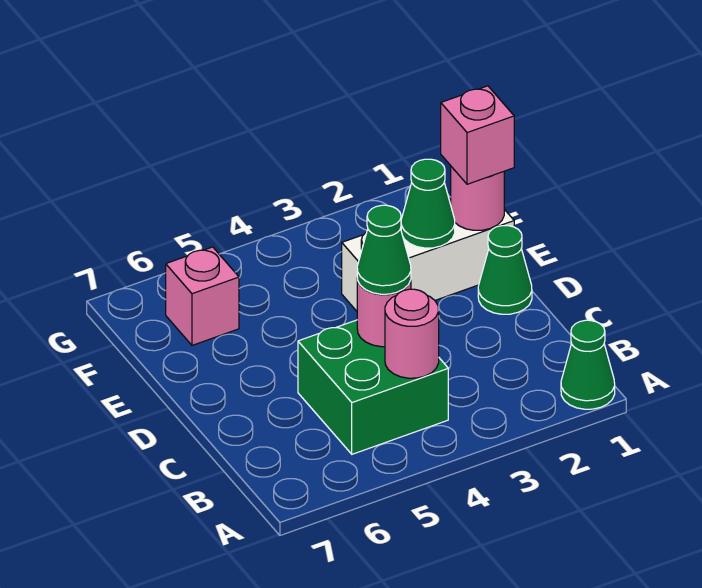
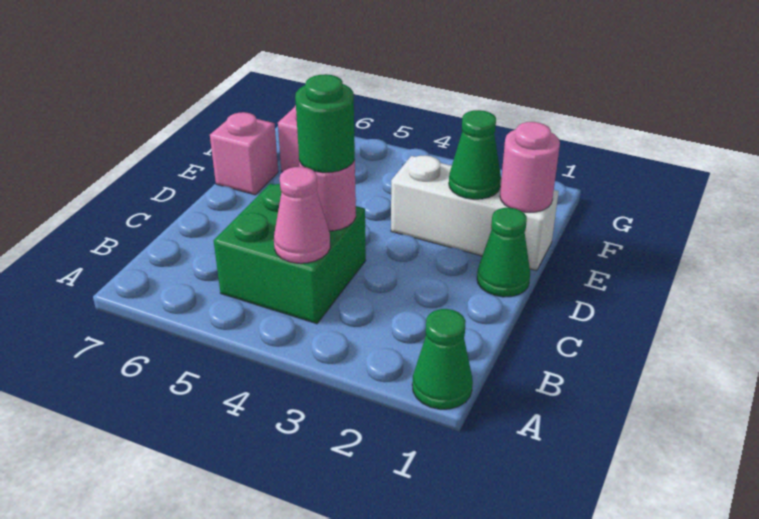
pink round brick B4 level 2 -> pink cone B4 level 2
green cone C4 level 3 -> green round brick C4 level 3
pink brick E1 level 3 -> pink brick E7 level 1

